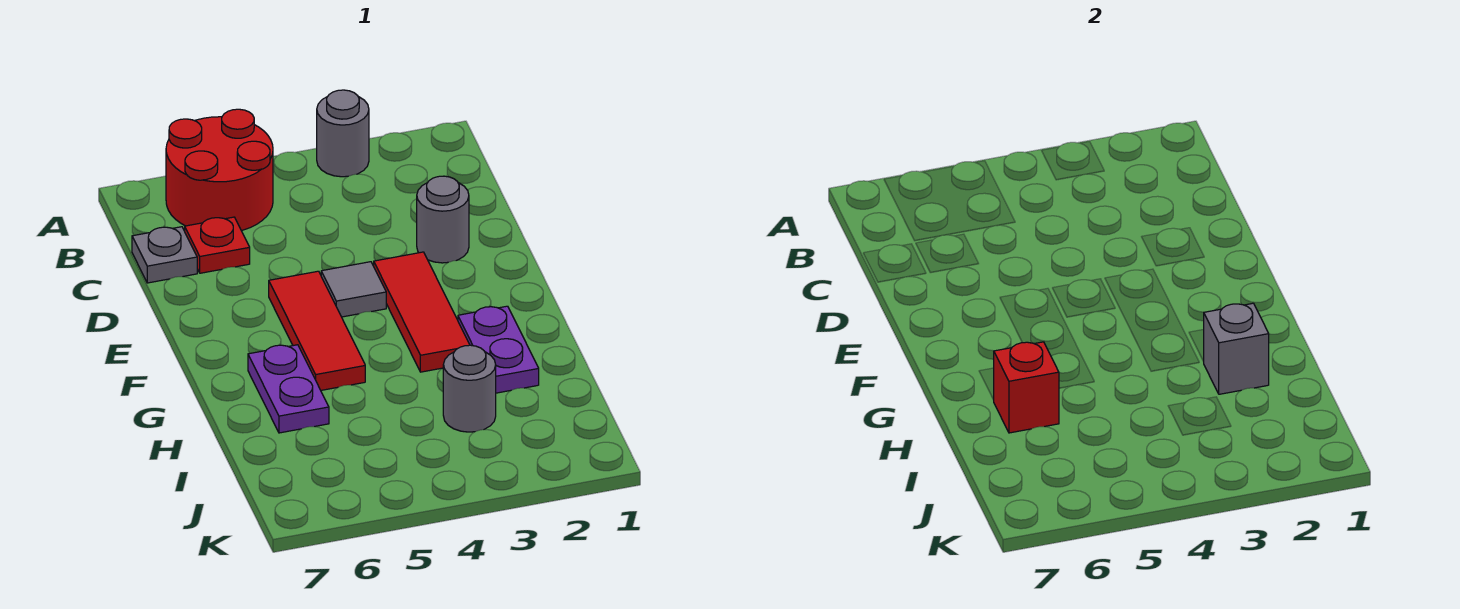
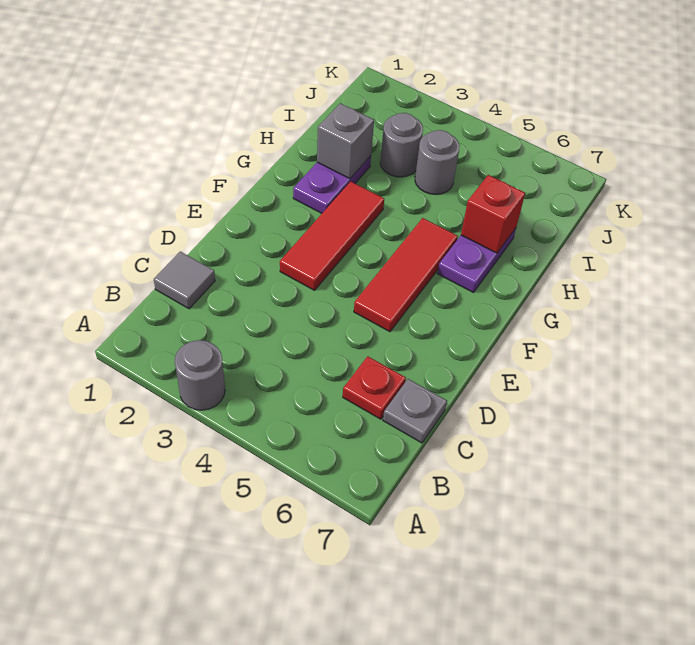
red round brick A5:B6 level 1 -> none
grey round brick D2 level 1 -> grey round brick I4 level 1
grey tile E4 level 1 -> grey tile C1 level 1

